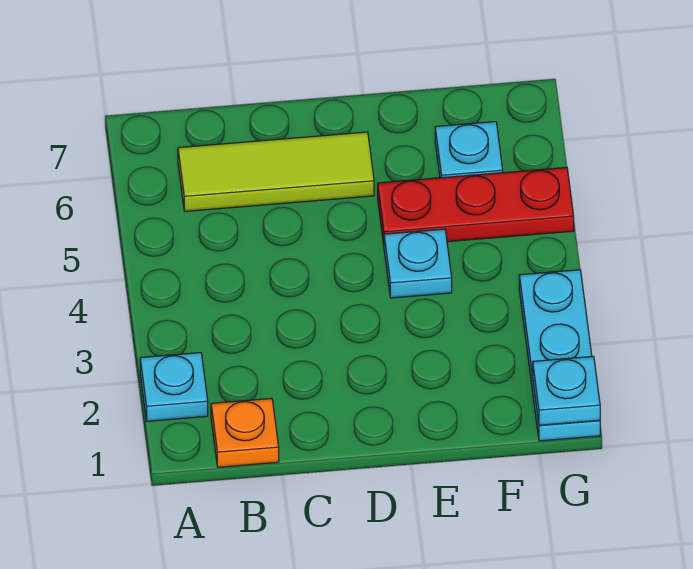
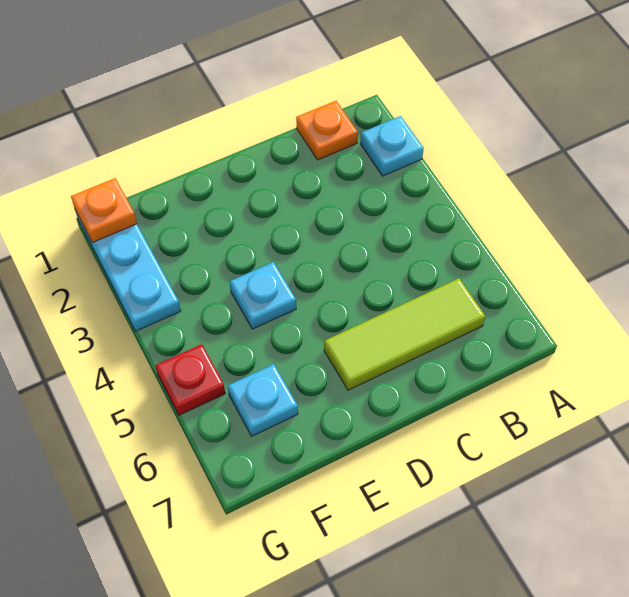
red plate E5:G5 level 1 -> red plate G5 level 1
cyan plate G1 level 2 -> orange plate G1 level 2

